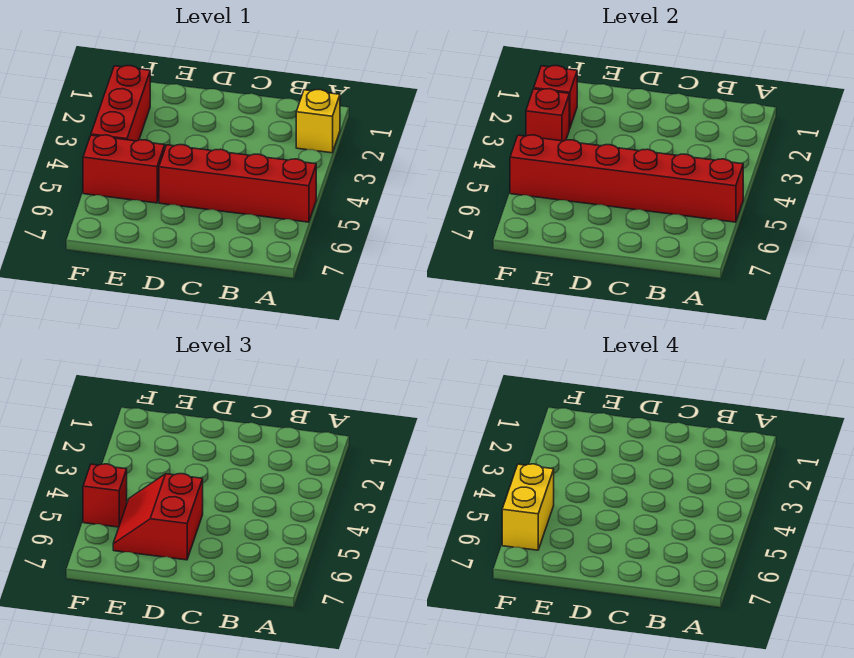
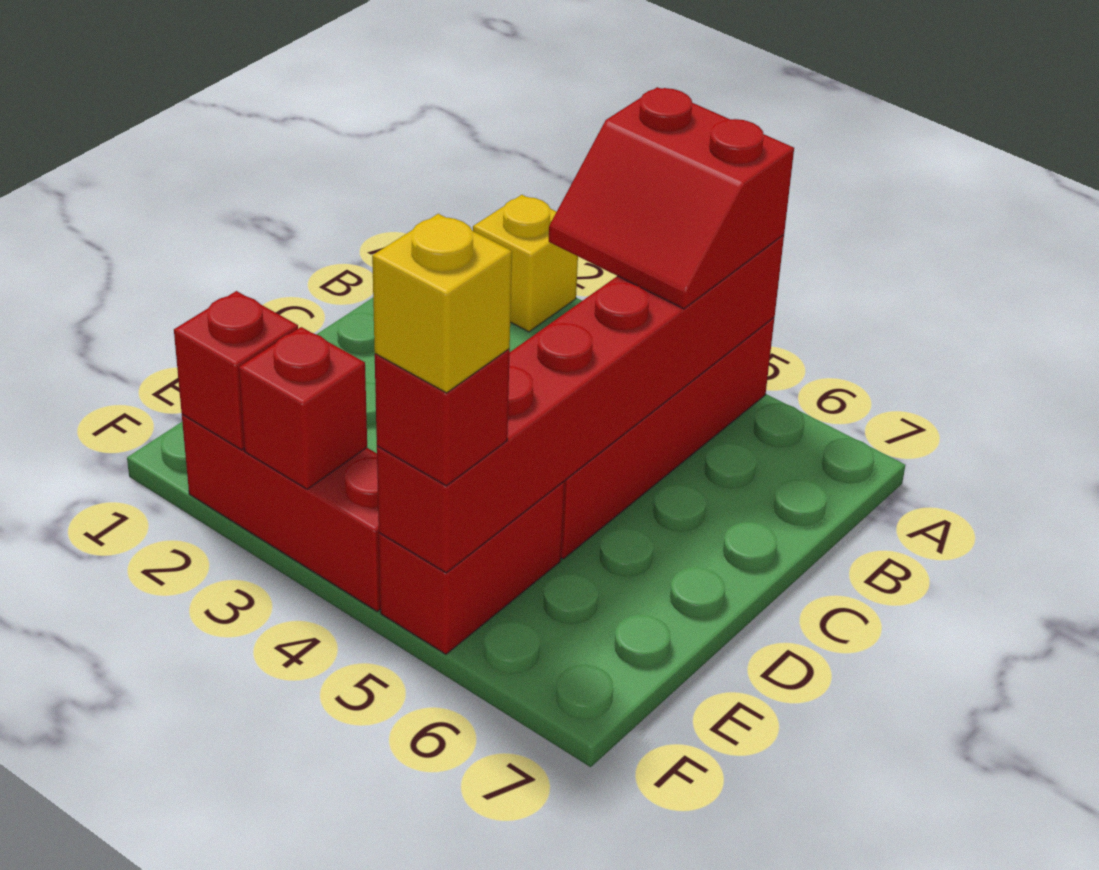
red slope D5:E6 level 3 top D -> red slope A4:B5 level 3 top A
yellow brick F5:F6 level 4 -> yellow brick F5 level 4

